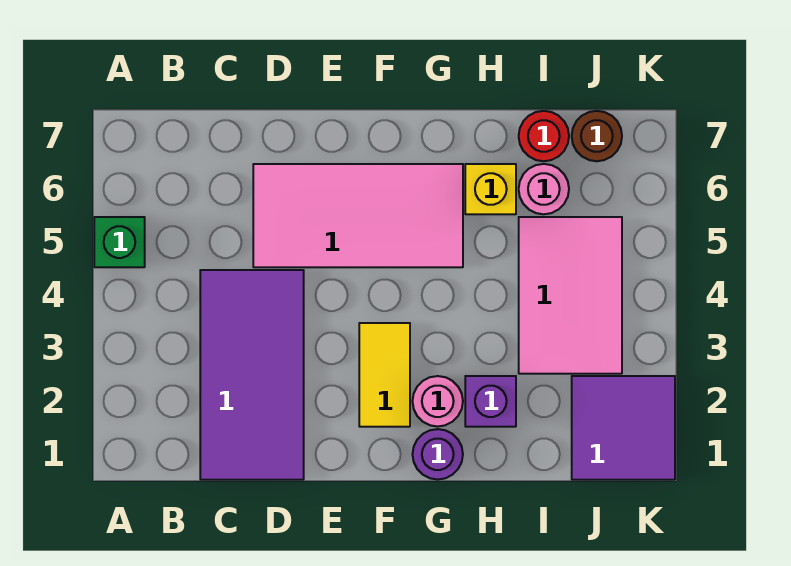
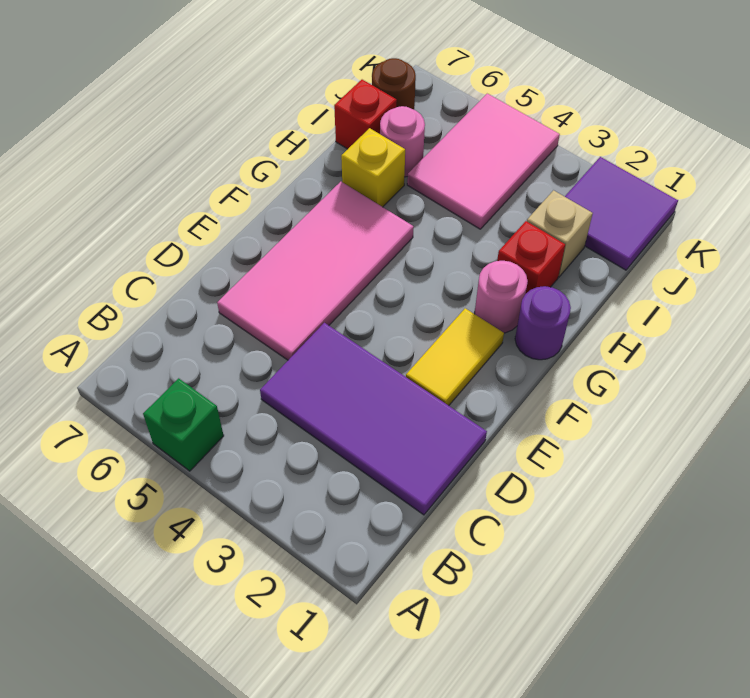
yellow tile F2:F3 level 1 -> yellow tile E2:F2 level 1
purple brick H2 level 1 -> red brick H2 level 1
none -> tan brick I2 level 1
pink tile I3:J5 level 1 -> pink tile I4:K5 level 1
red round brick I7 level 1 -> red brick I7 level 1

